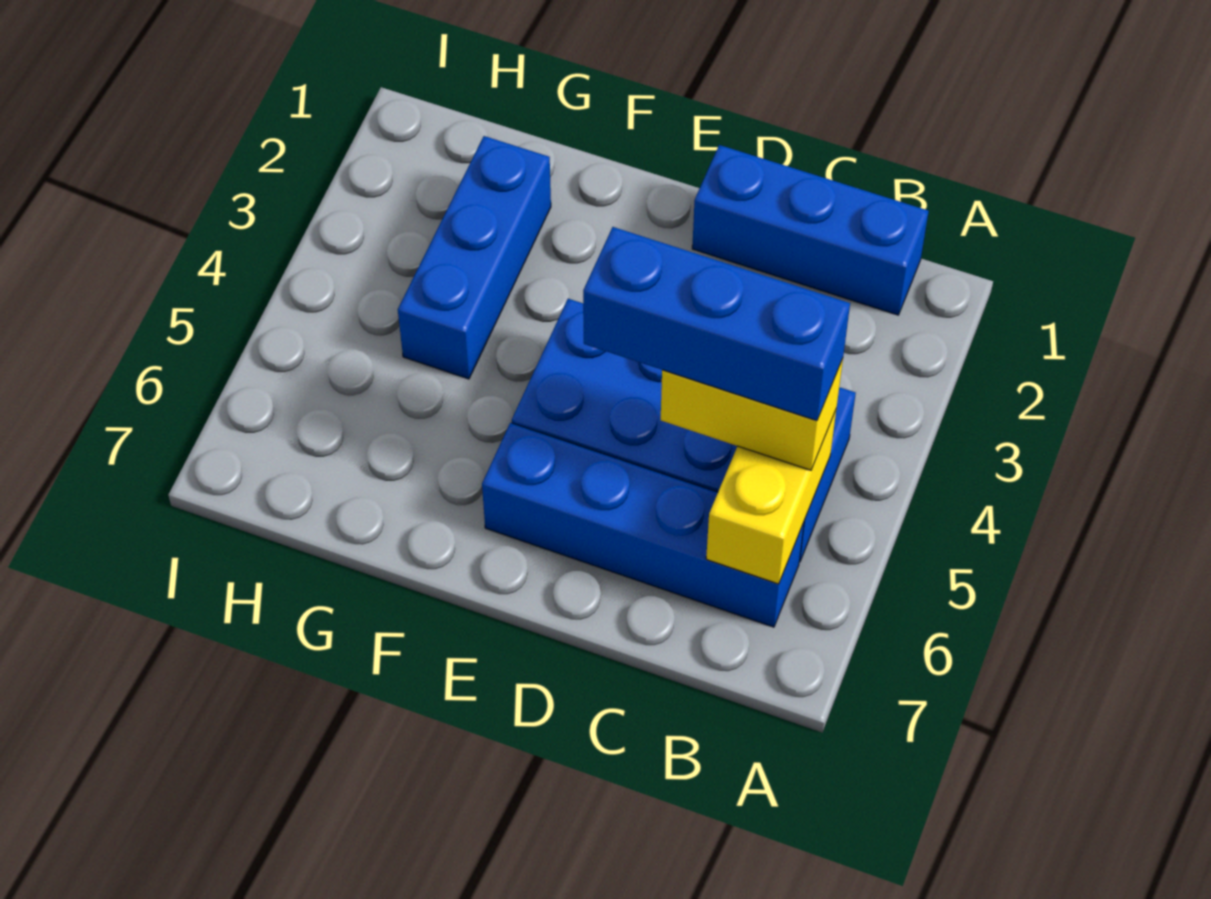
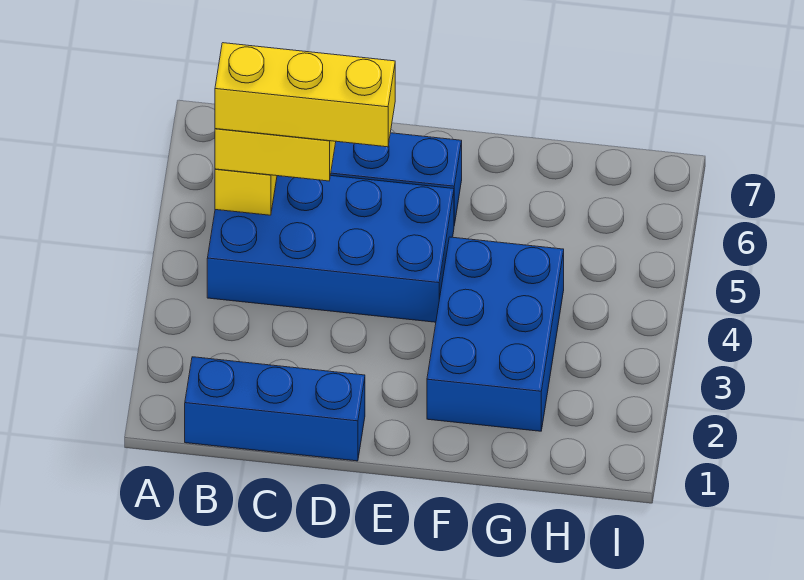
blue brick B5:D5 level 4 -> yellow brick B5:D5 level 4
blue brick G2:G4 level 1 -> blue brick F2:G4 level 1

